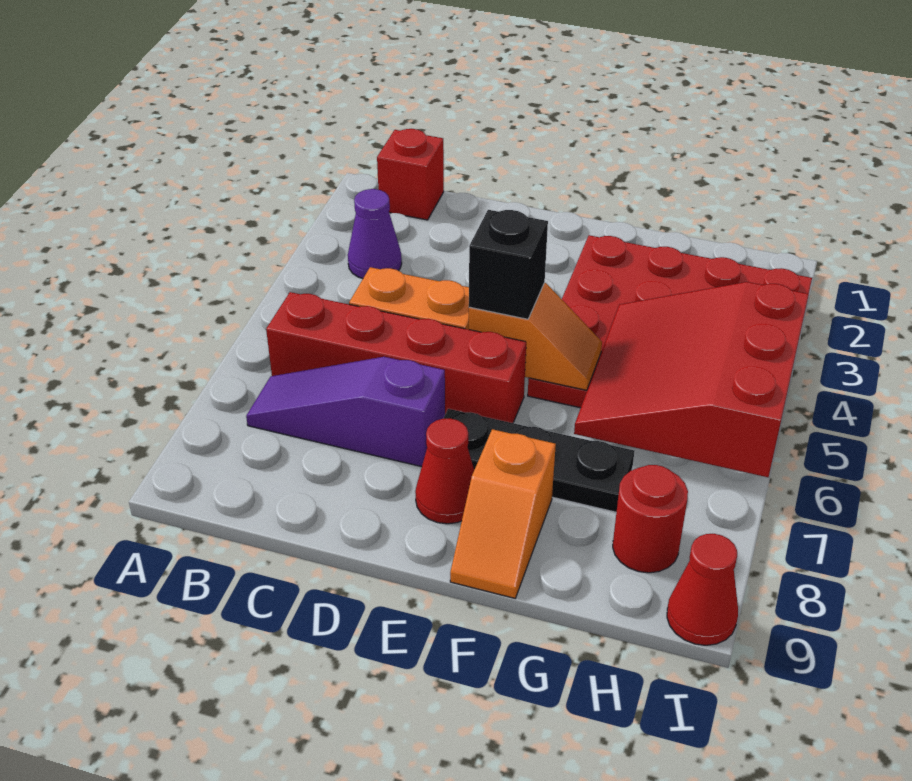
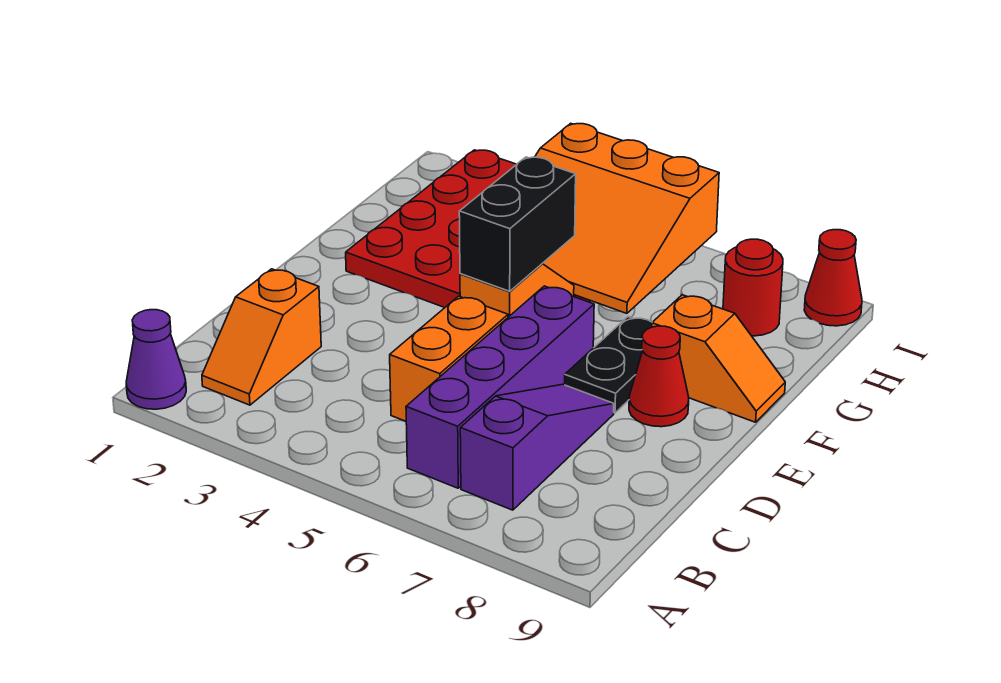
red brick B1 level 1 -> none
none -> orange slope B2:C2 level 1 top C
purple cone B3 level 1 -> purple cone A1 level 1
red brick B6:E6 level 1 -> purple brick B6:E6 level 1
purple slope B7:D7 level 1 top D -> purple slope B7:D7 level 1 top B
black brick E5 level 3 -> black brick E5:F5 level 3
black plate E7:G7 level 1 -> black plate E7:F7 level 1
red slope G4:I6 level 2 top I -> orange slope G4:I6 level 2 top I

